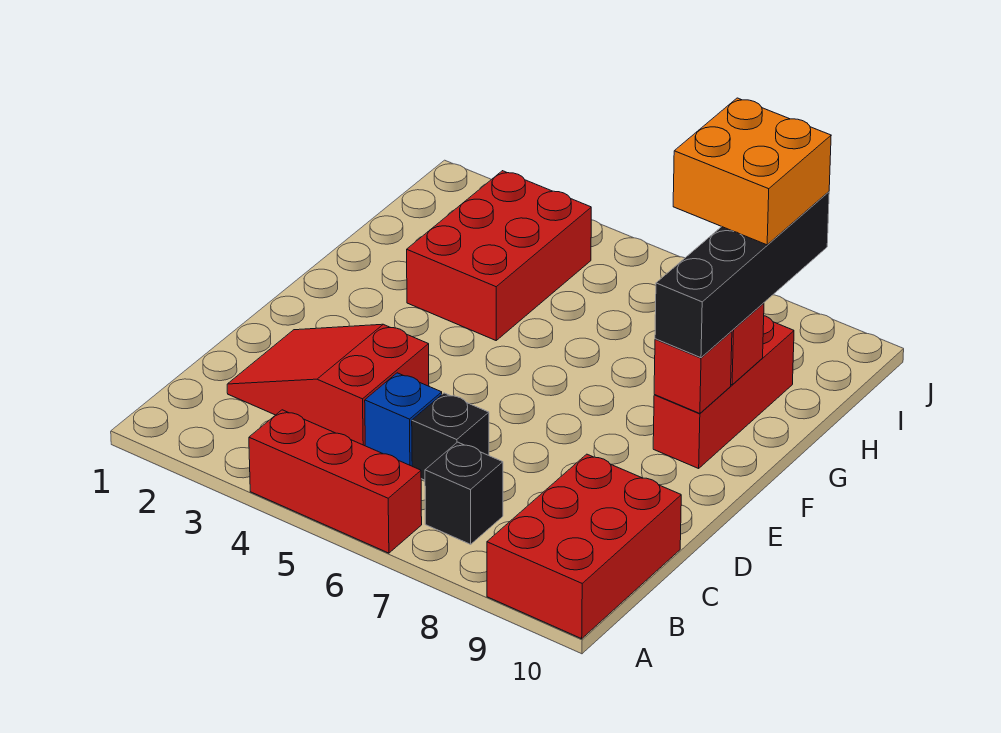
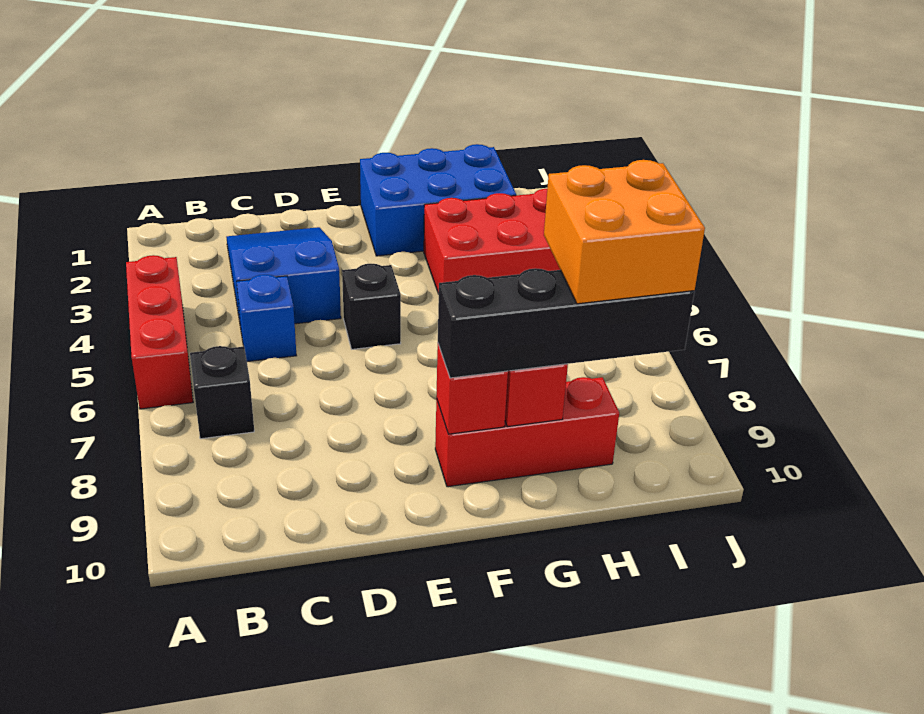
red brick A9:C10 level 1 -> none
red slope C2:D4 level 1 top 4 -> blue slope C2:D4 level 1 top 4
black brick C6 level 1 -> black brick E5 level 1
none -> blue brick F1:H2 level 1

